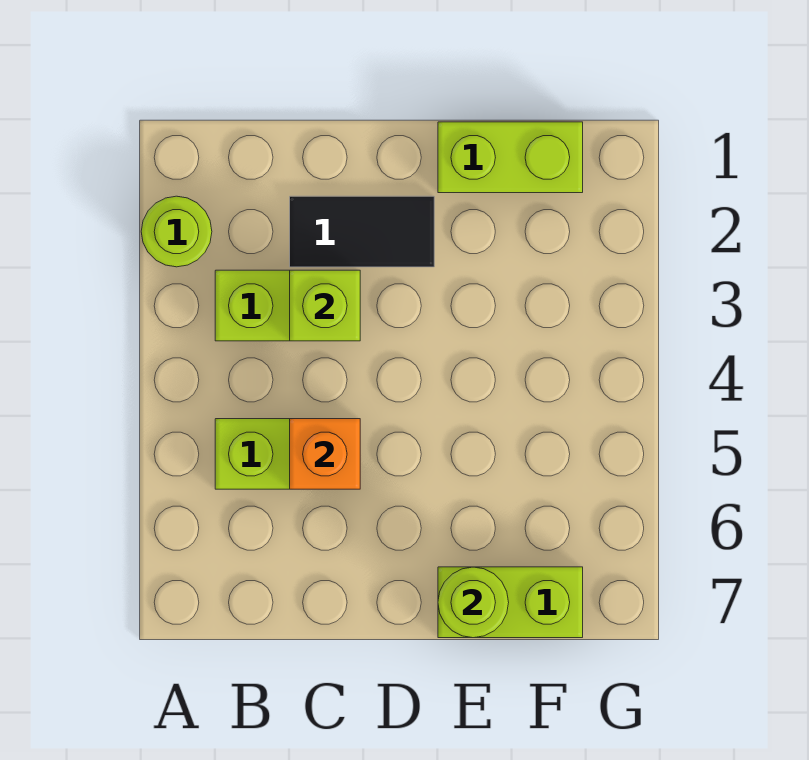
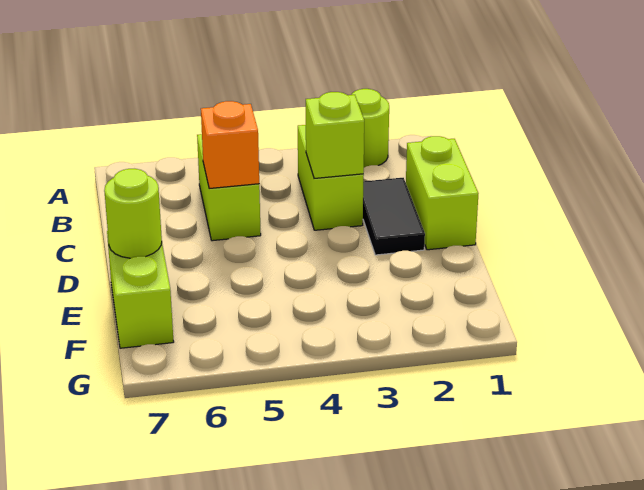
lime brick E1:F1 level 1 -> lime brick C1:D1 level 1

